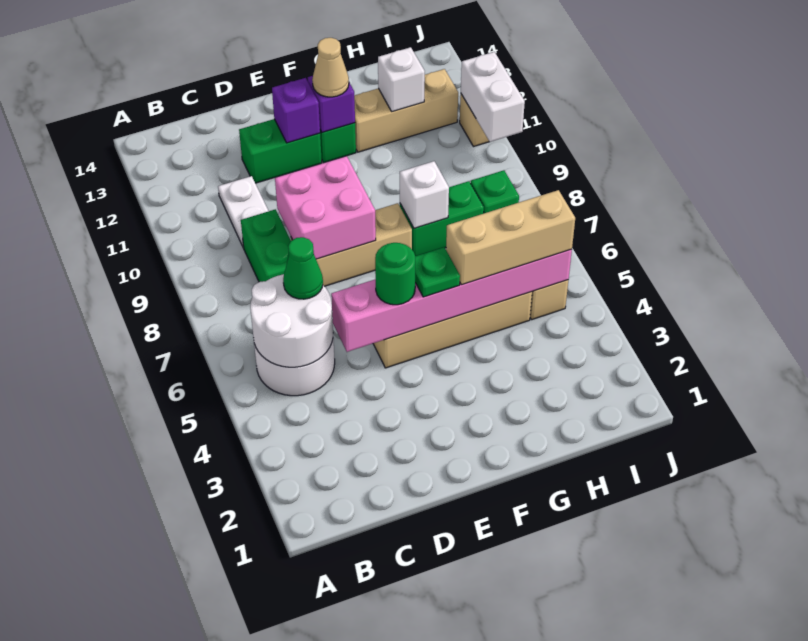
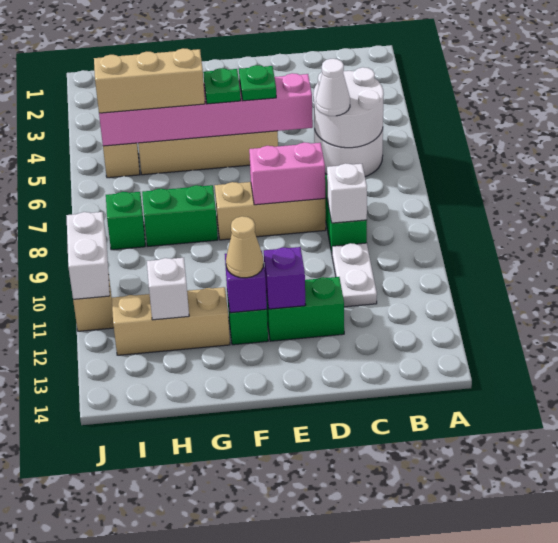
green cone C6 level 3 -> white cone C6 level 3
pink brick D8:E9 level 2 -> pink brick D8:E8 level 2
green round brick E5 level 3 -> green plate E5 level 3
white brick G8 level 2 -> white brick C9 level 2

